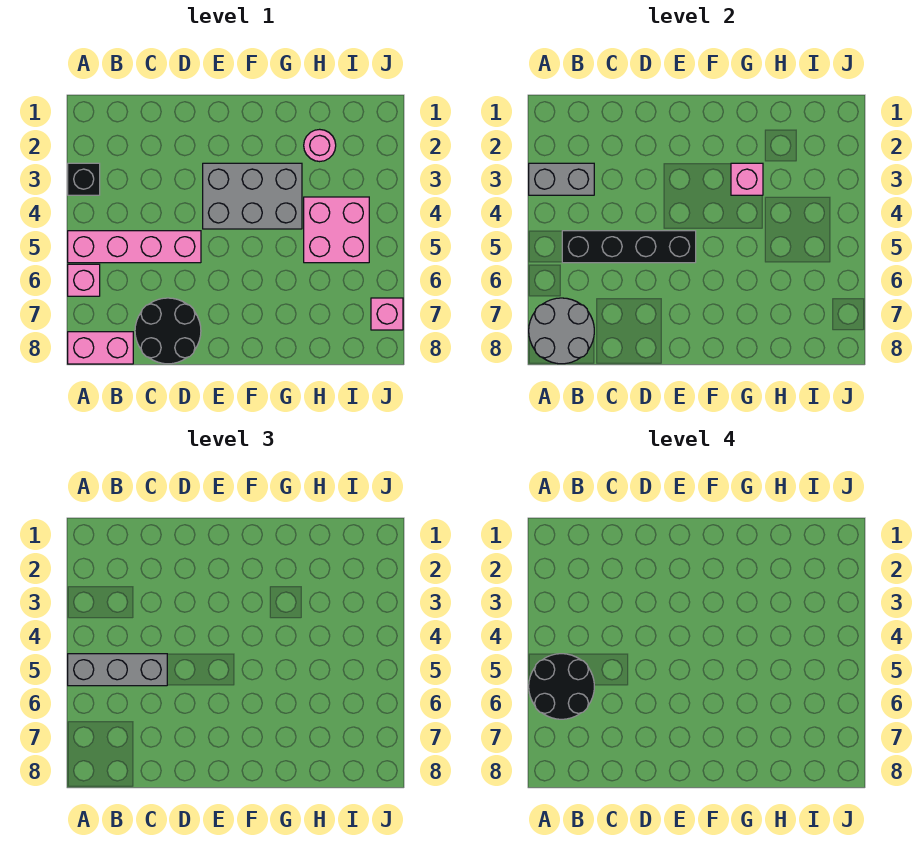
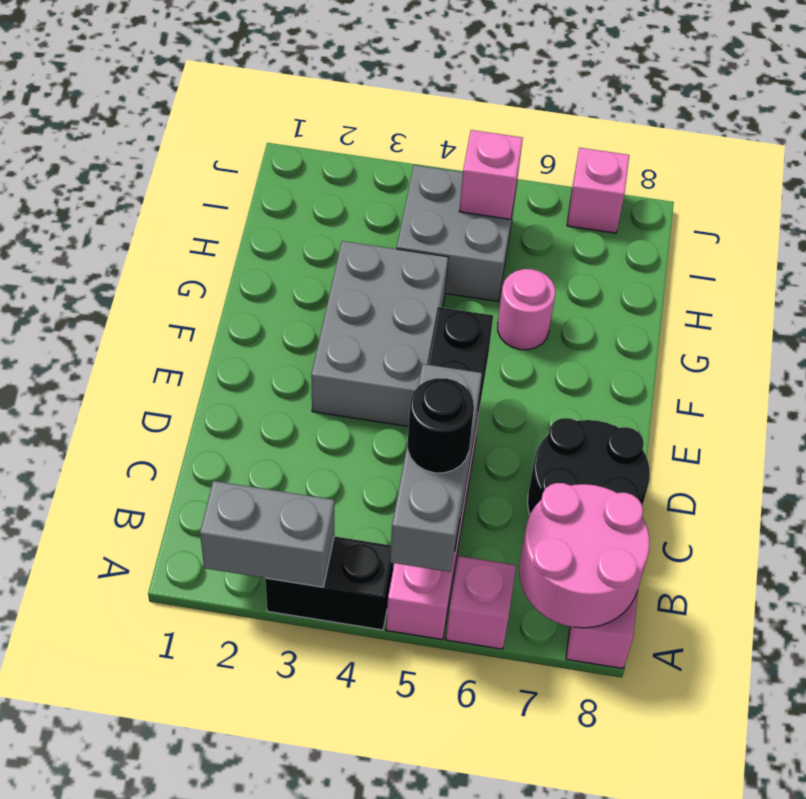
black brick A3 level 1 -> black brick A3:A4 level 1
grey brick A3:B3 level 2 -> grey brick A2:A3 level 2
black round brick A5:B6 level 4 -> black round brick B5 level 4
grey round brick A7:B8 level 2 -> pink round brick A7:B8 level 2
pink brick G3 level 2 -> pink brick I5 level 2
pink round brick H2 level 1 -> pink round brick G6 level 1
pink brick H4:I5 level 1 -> grey brick H4:I5 level 1

